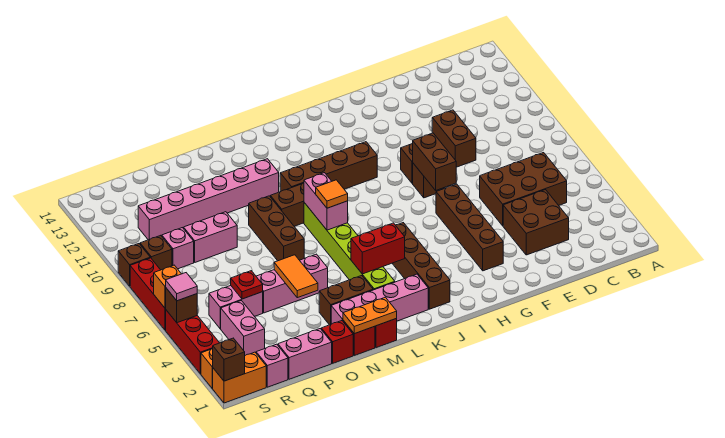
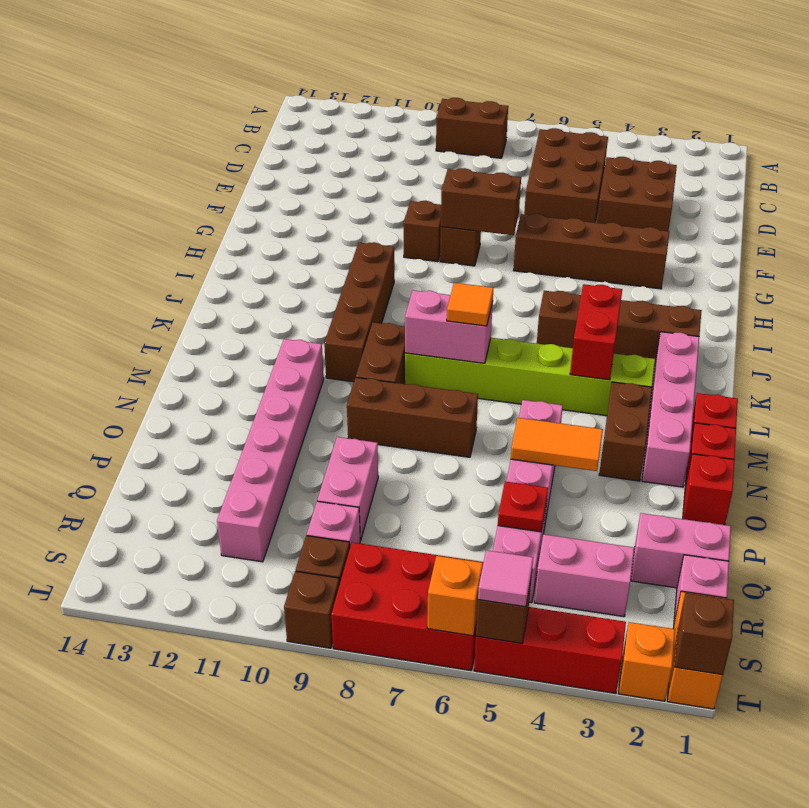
brown brick E9:E10 level 1 -> brown brick B8:B9 level 1
orange plate M1:N1 level 2 -> none
pink brick P1:Q1 level 1 -> pink brick Q1:Q2 level 1
red brick T6:T8 level 1 -> red brick S6:T8 level 1

